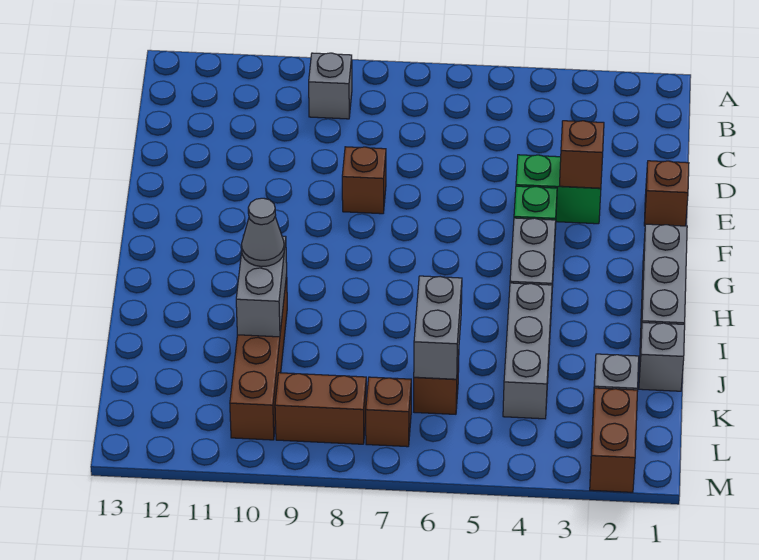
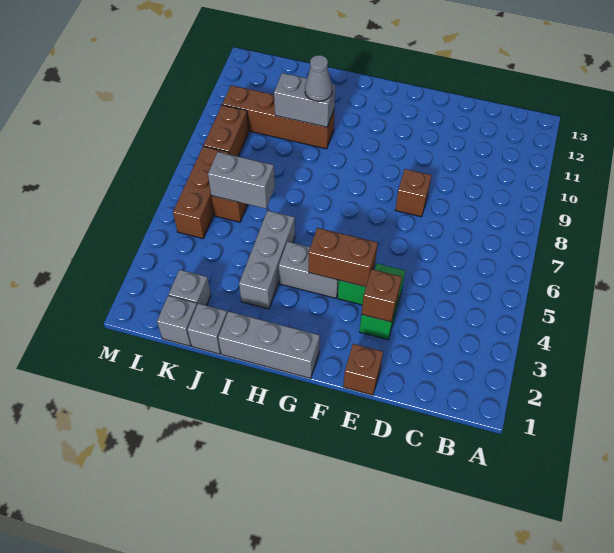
grey brick B9 level 1 -> grey brick K1 level 1
grey brick I4:K4 level 1 -> grey brick I3:I5 level 1
brown brick L2:M2 level 1 -> brown brick F4:G4 level 2
brown brick L7 level 1 -> brown brick L5:L7 level 1

